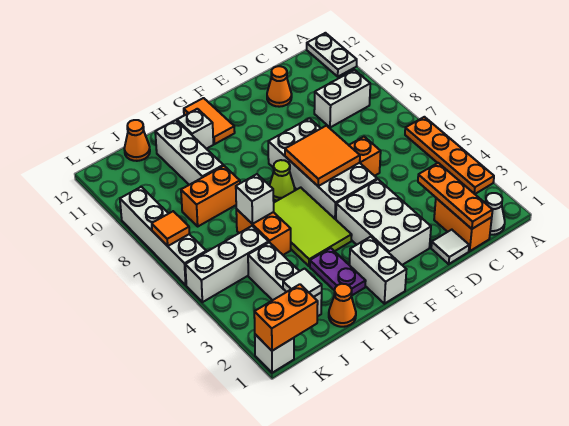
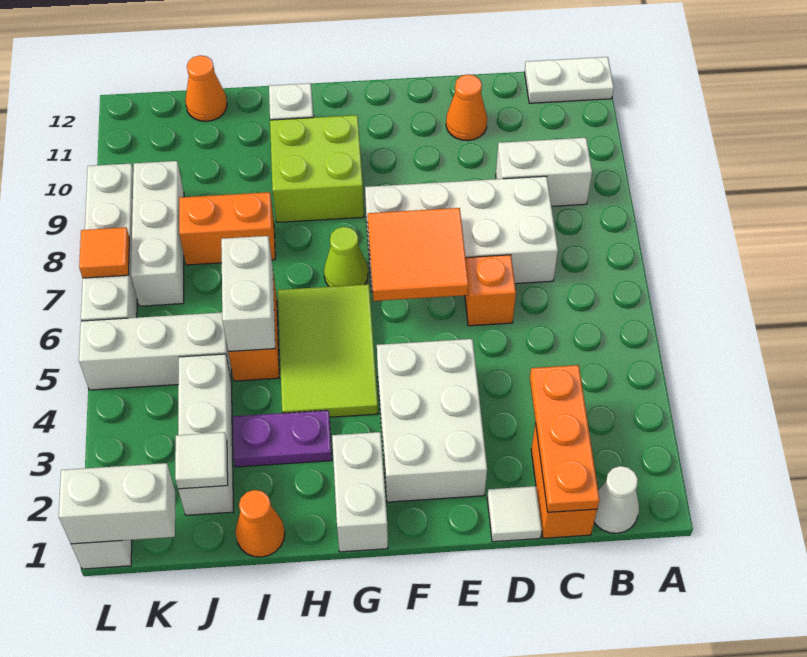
orange plate A3:A6 level 1 -> none
white plate A11:A12 level 1 -> white plate A12:B12 level 1
white brick E5:F8 level 1 -> white brick C7:F8 level 1
none -> lime brick G9:H10 level 1
orange tile G11:G12 level 1 -> none
purple plate H2:H3 level 1 -> purple plate H3:I3 level 1
white brick I6 level 2 -> white brick I5:I6 level 2
white brick I9:I11 level 1 -> white brick K7:K9 level 1
orange brick K1:L1 level 2 -> white brick K1:L1 level 2

